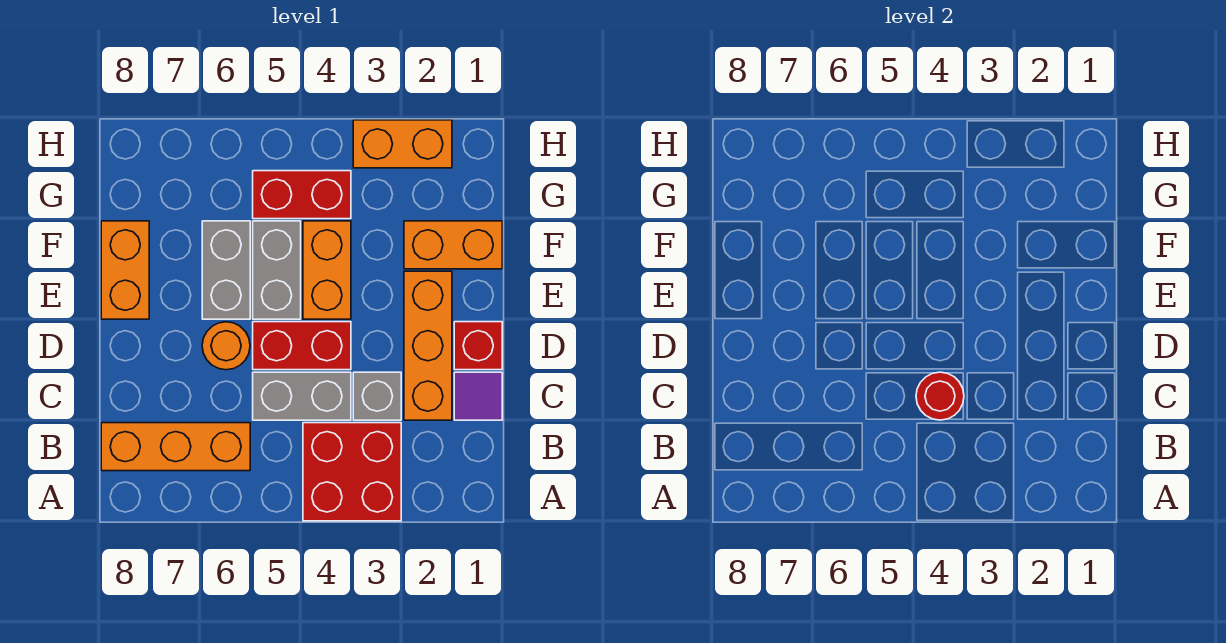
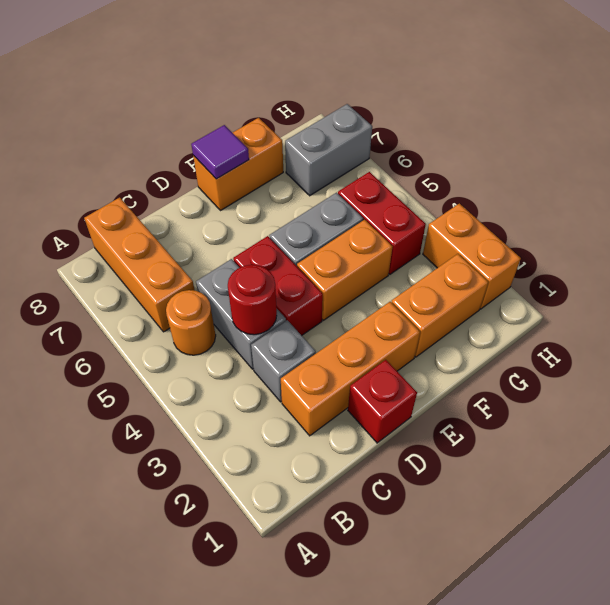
red brick A3:B4 level 1 -> none
purple tile C1 level 1 -> purple tile E8 level 2
orange round brick D6 level 1 -> orange round brick B5 level 1
grey brick E6:F6 level 1 -> grey brick G7:H7 level 1
orange brick F1:F2 level 1 -> orange brick F2:G2 level 1

